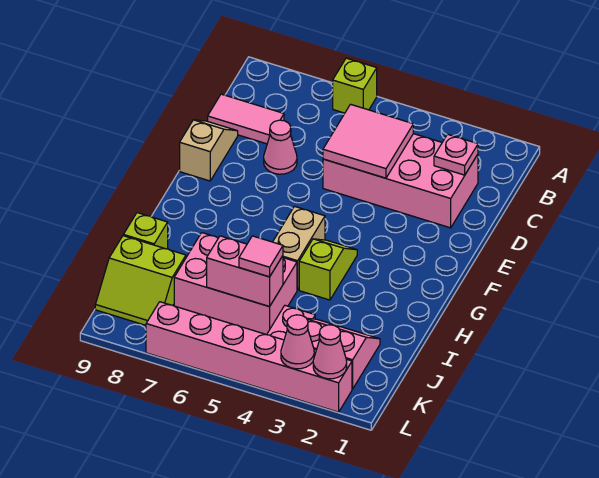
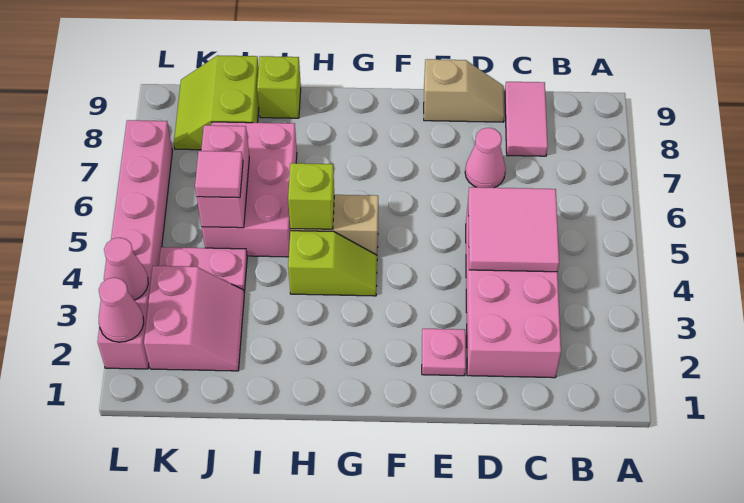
lime brick A6 level 1 -> lime brick H5 level 2
pink plate C2 level 2 -> pink plate E2 level 1

